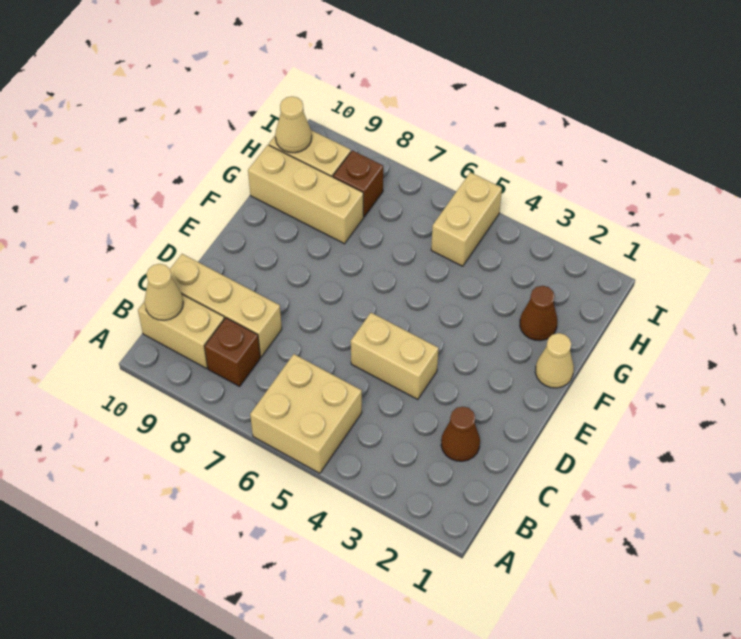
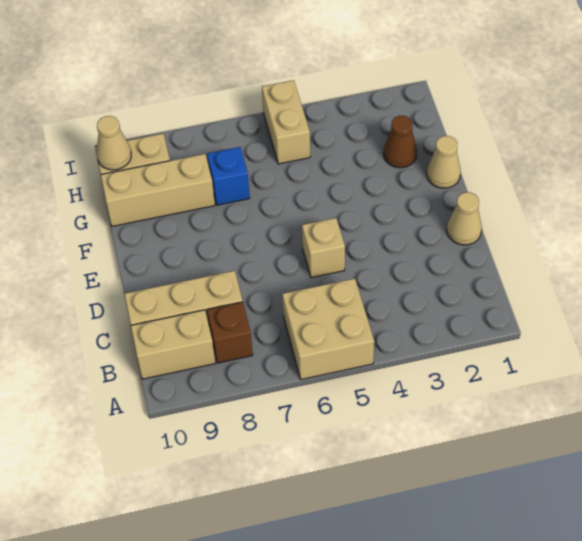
tan cone B10 level 2 -> tan cone D1 level 1
brown cone C2 level 1 -> none
tan brick D4:D5 level 1 -> tan brick D5 level 1
none -> blue brick G7 level 1
brown brick H8 level 1 -> none

